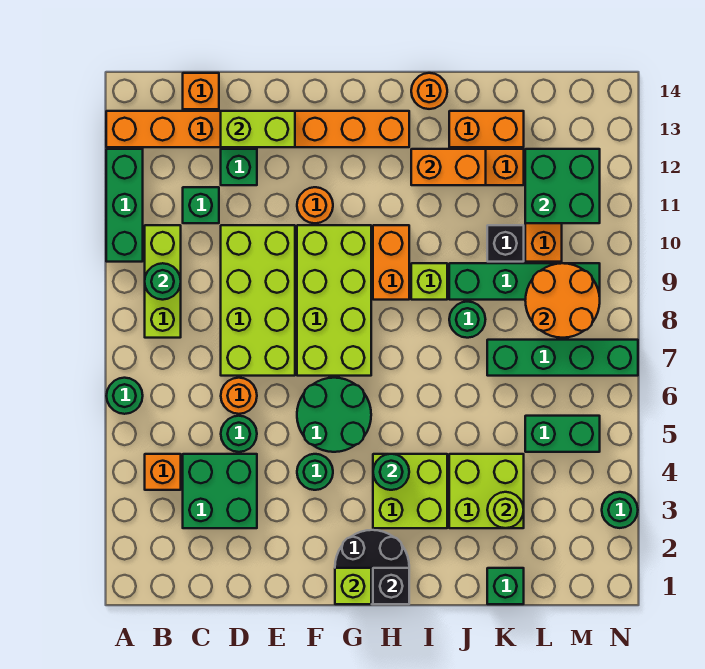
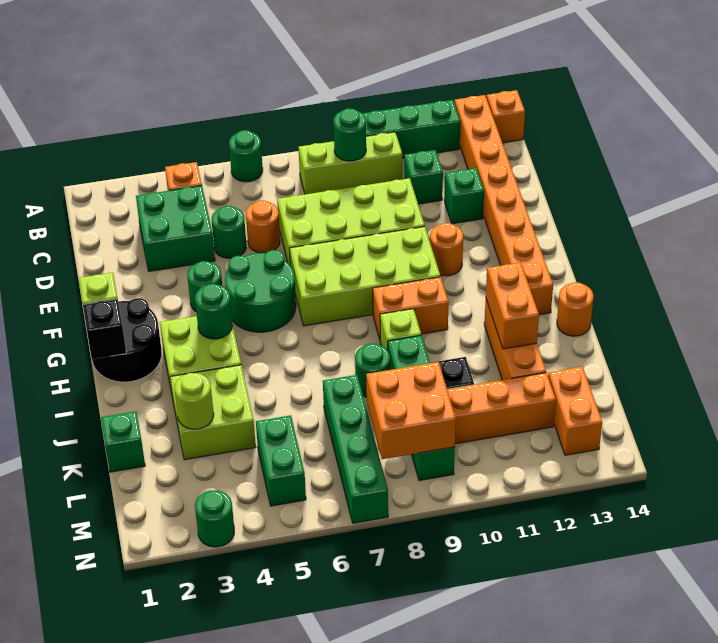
orange brick C14 level 1 -> orange brick A14 level 1
lime brick D13:E13 level 2 -> none
orange brick J13:K13 level 1 -> orange brick L13:M13 level 1
orange round brick L8:M9 level 2 -> orange brick L8:M9 level 2
green brick L11:M12 level 2 -> none

